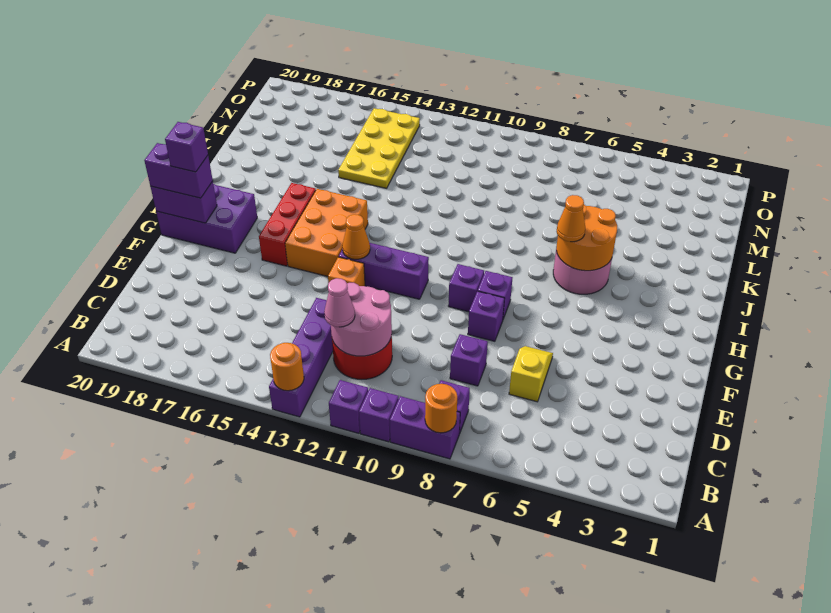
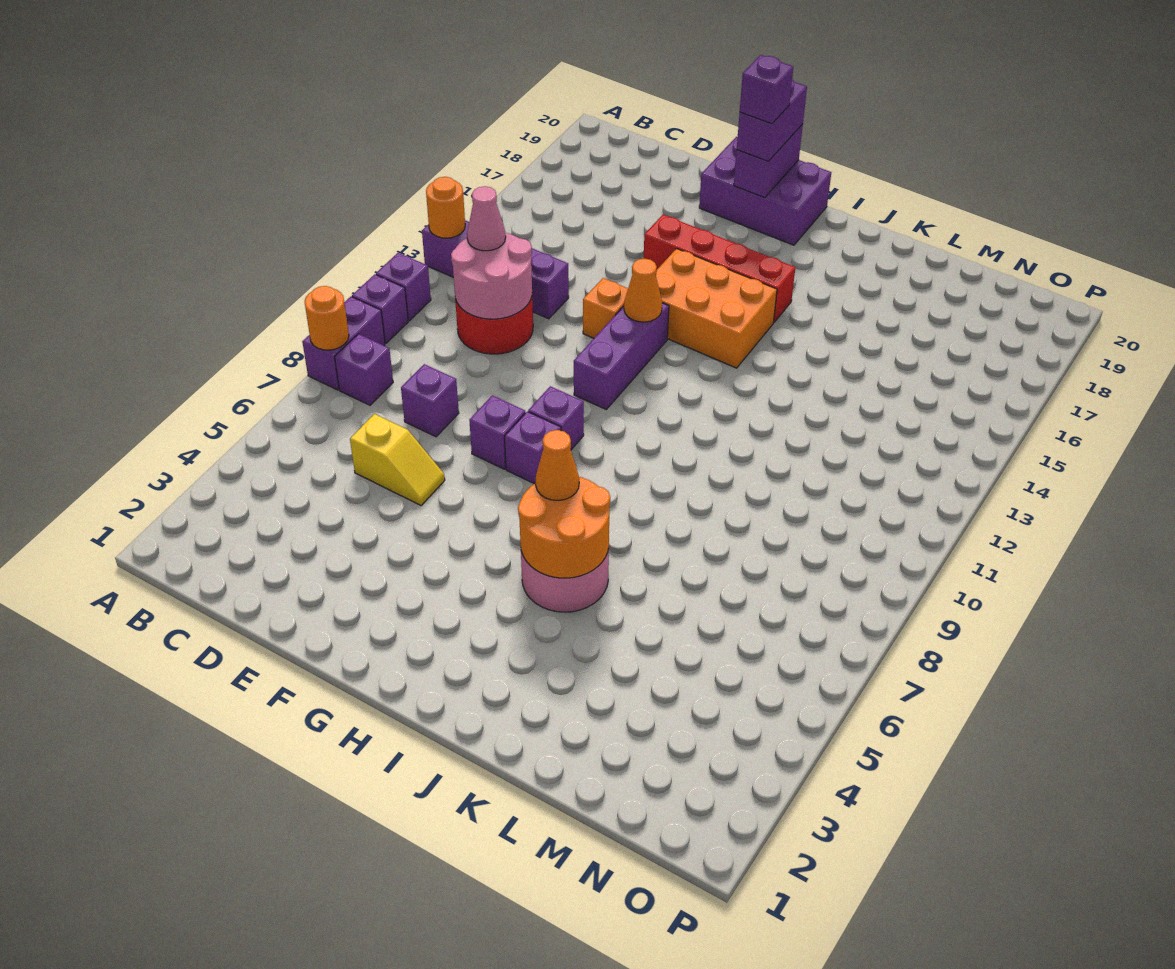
red brick G16:I16 level 1 -> red brick F16:I16 level 1
purple brick G18:H20 level 1 -> purple brick F19:H20 level 1
yellow plate L14:O15 level 1 -> none

